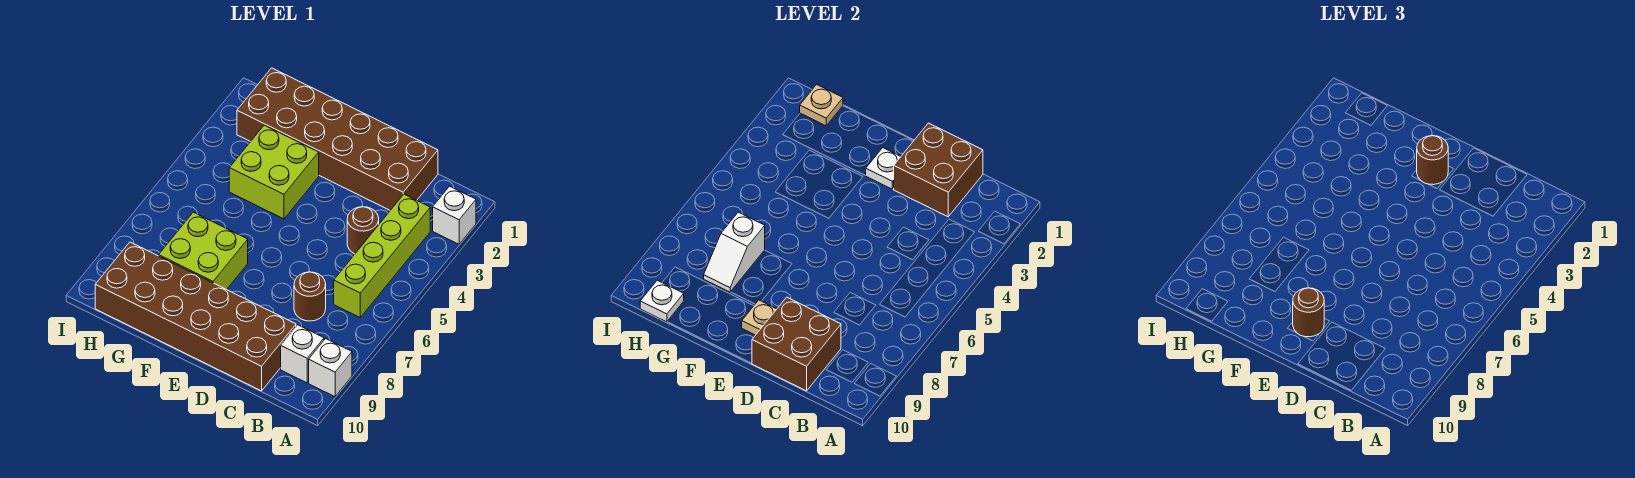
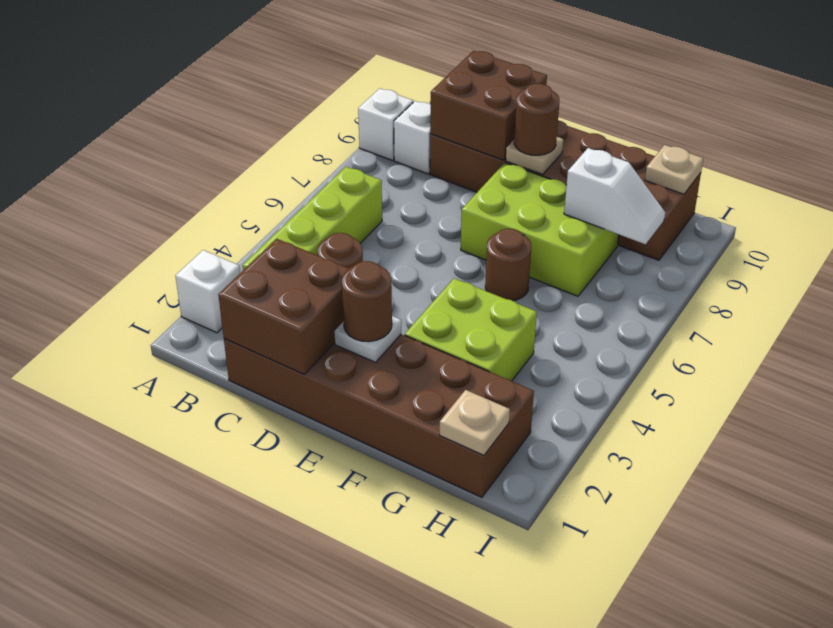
brown round brick C7 level 1 -> brown round brick F6 level 1
lime brick F7:G8 level 1 -> lime brick E7:G8 level 1
white slope G7:G8 level 2 top 7 -> white slope G8:H8 level 2 top G
white plate H10 level 2 -> tan plate H10 level 2

